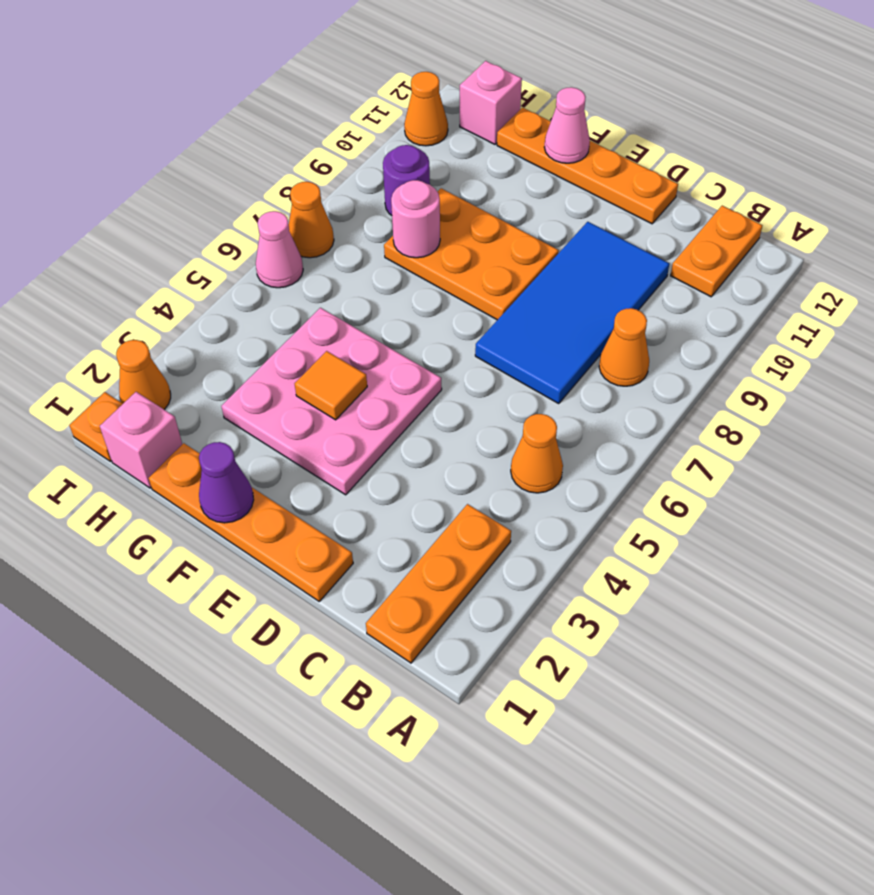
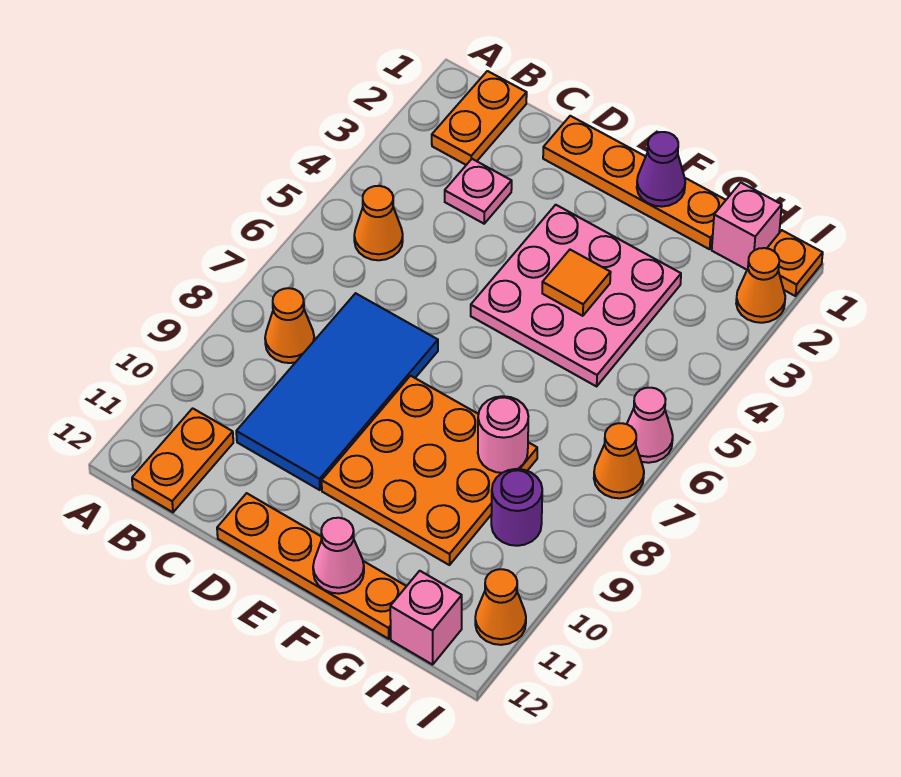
orange plate B1:B3 level 1 -> orange plate B1:B2 level 1
none -> pink plate C3 level 1
orange plate E8:G9 level 1 -> orange plate E8:G10 level 1

